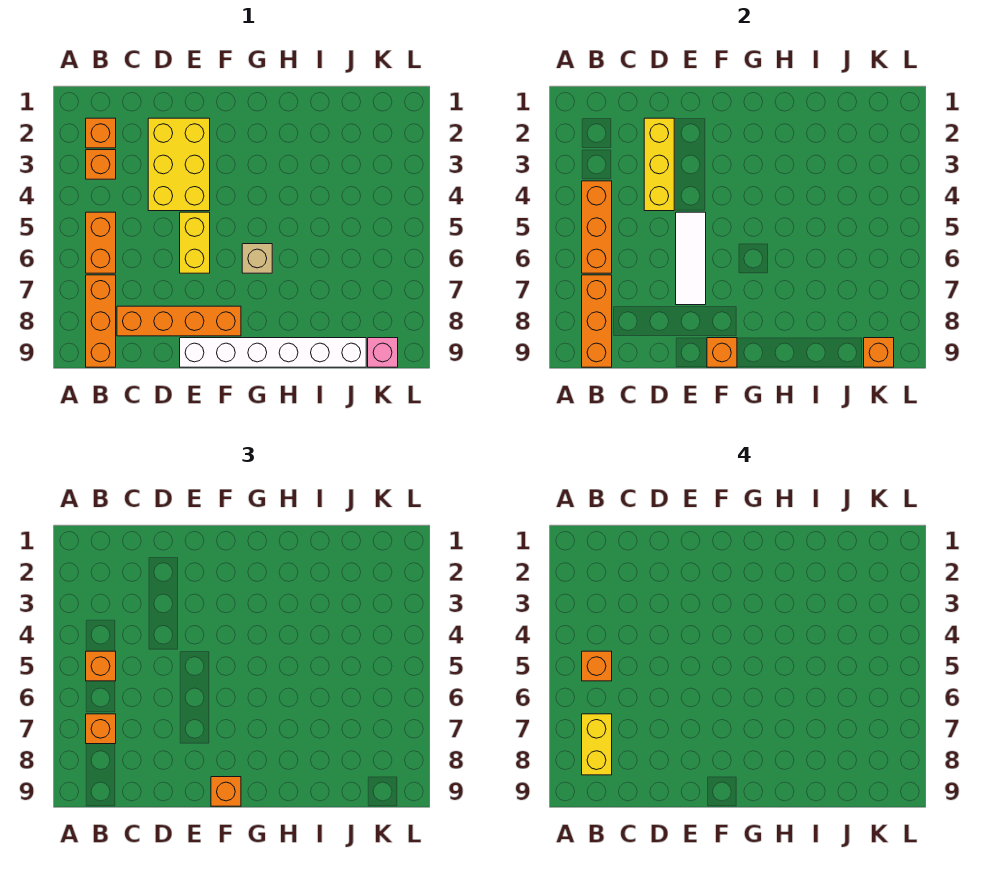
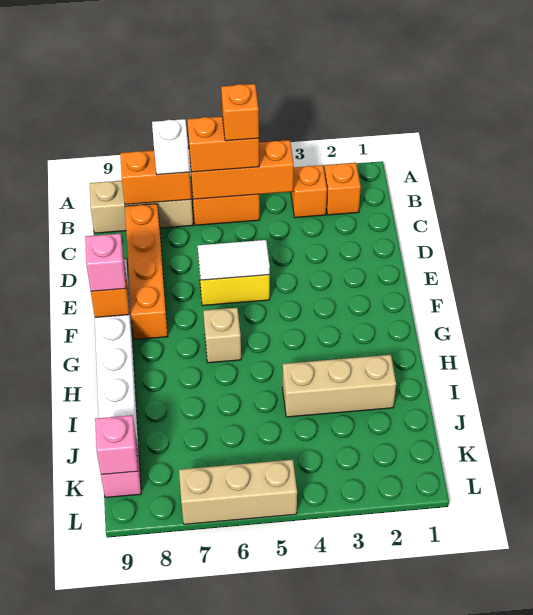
orange brick B5 level 3 -> orange brick B5:B6 level 3
orange brick B7:B9 level 1 -> tan brick B7:B9 level 1
orange brick B7:B9 level 2 -> orange brick B7:B8 level 2
orange brick B7 level 3 -> white brick B7 level 3
yellow brick B7:B8 level 4 -> none
yellow brick D2:E4 level 1 -> none
yellow brick D2:D4 level 2 -> none
white tile E5:E7 level 2 -> white tile E5:E6 level 2
orange brick F9 level 3 -> pink brick F9 level 3
none -> tan brick I2:I4 level 1
orange brick K9 level 2 -> pink brick K9 level 2
none -> tan brick L5:L7 level 1

